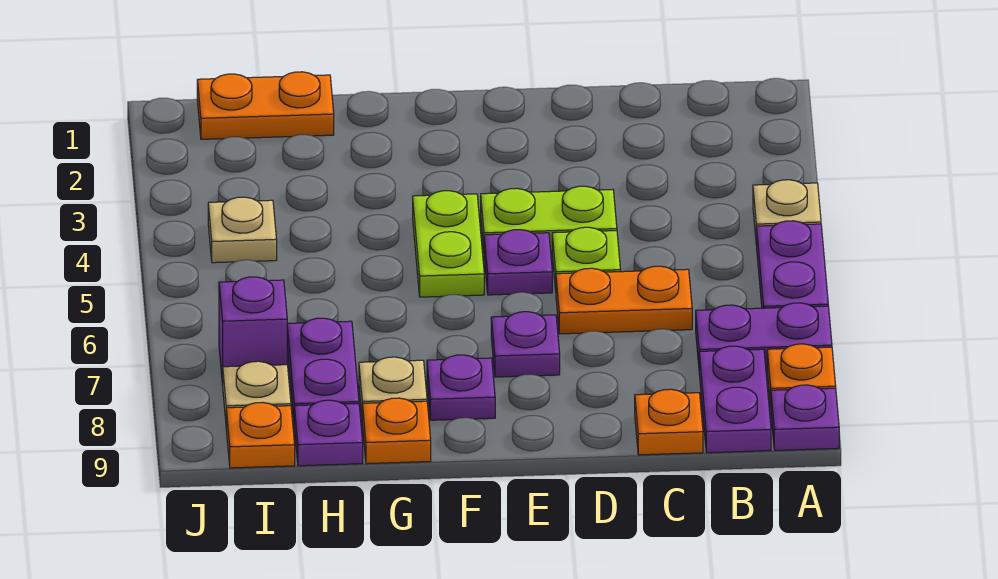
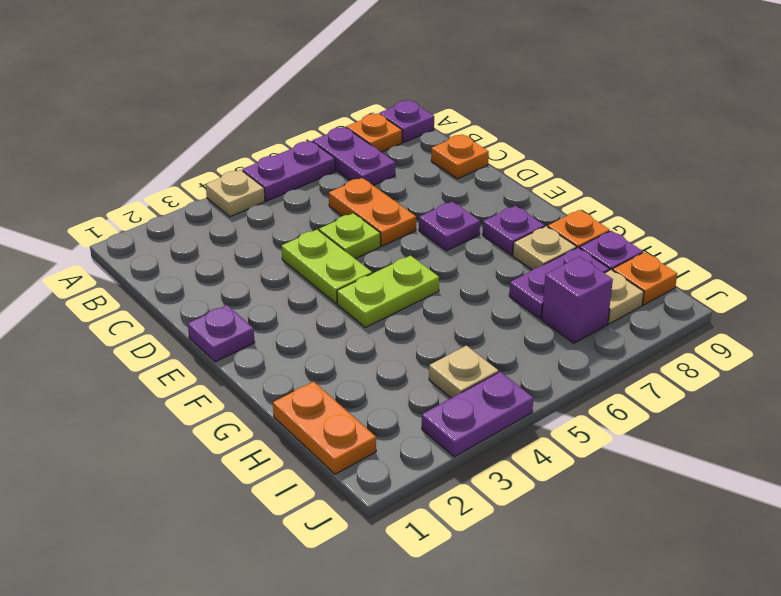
purple plate B8:B9 level 1 -> purple plate J3:J4 level 1
purple plate E5 level 1 -> purple plate E1 level 1

